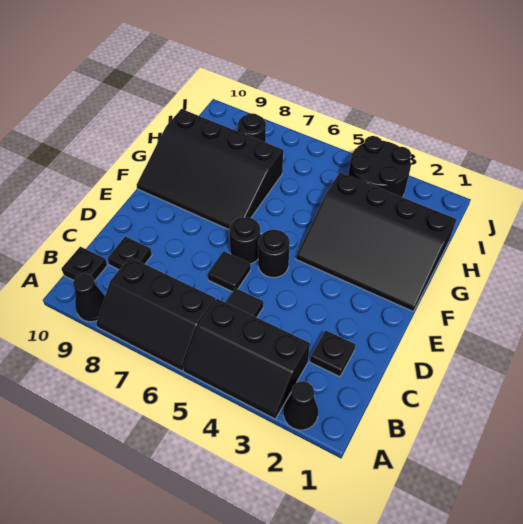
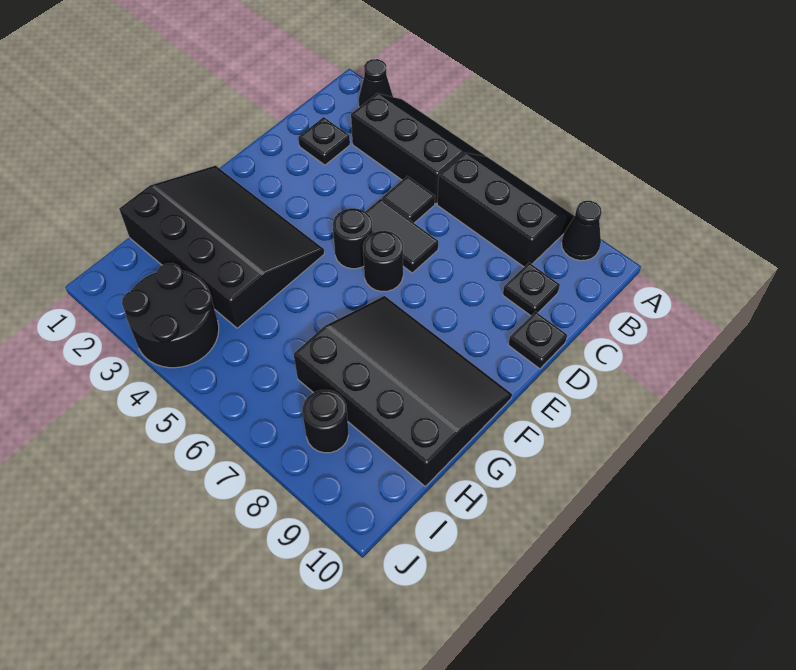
black plate B10 level 1 -> black plate D10 level 1
black tile D6 level 1 -> black tile D5:D6 level 1

